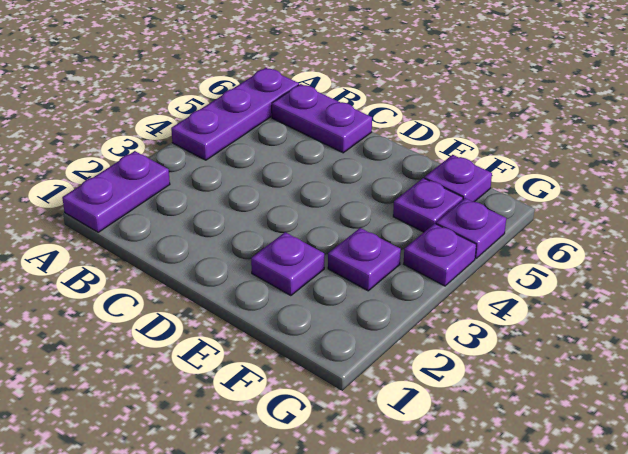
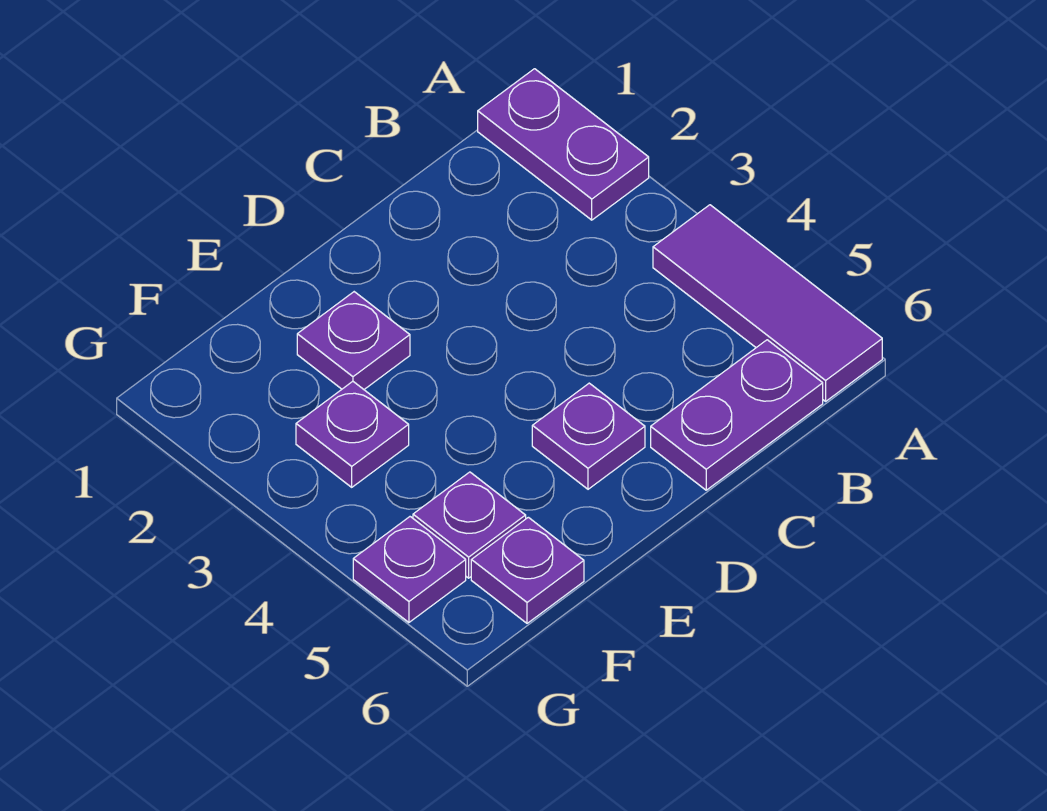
purple plate A4:A6 level 1 -> purple tile A4:A6 level 1
purple plate G4 level 1 -> purple plate D5 level 1

